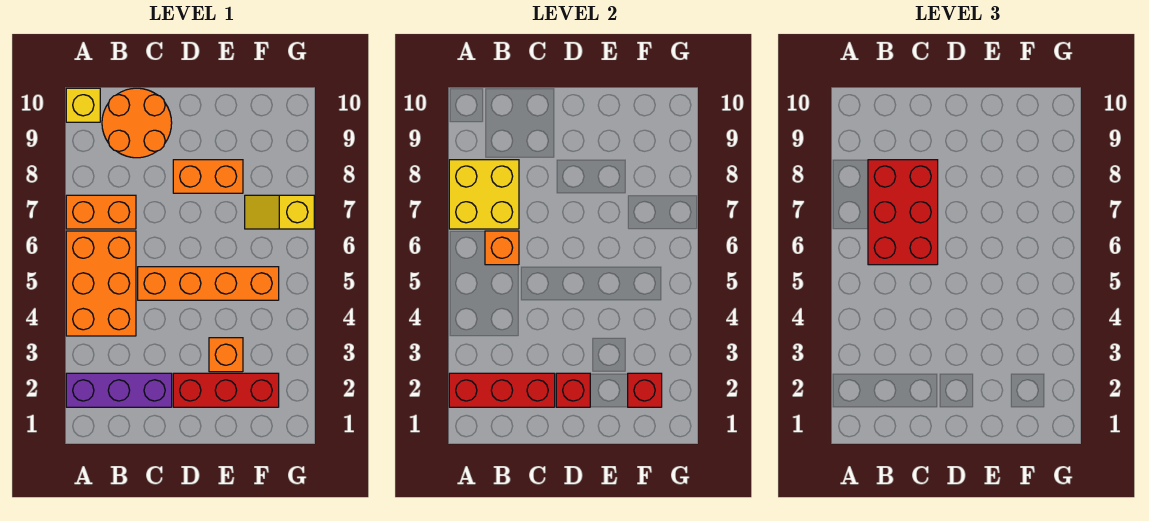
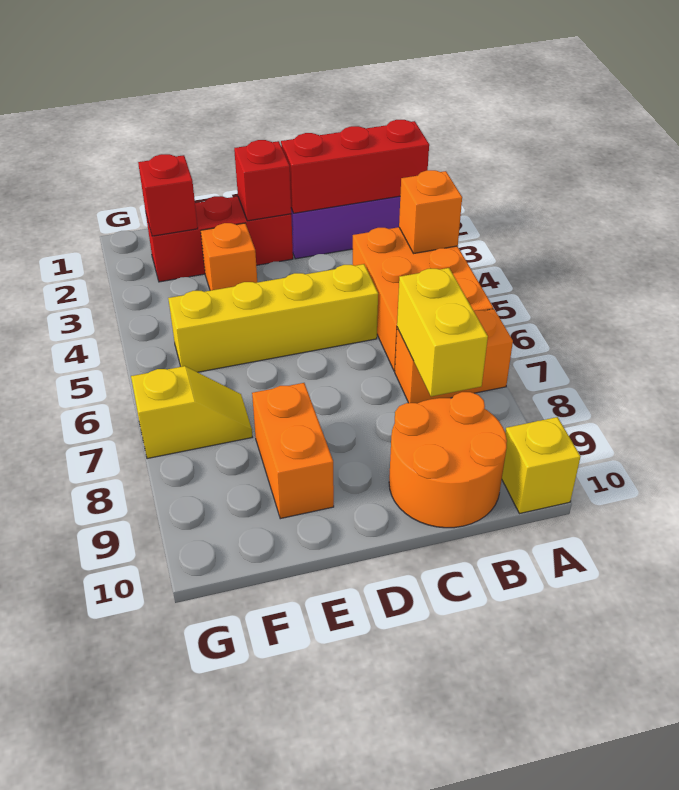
yellow brick A7:B8 level 2 -> yellow brick B7:B8 level 2
orange brick B6 level 2 -> orange brick A4 level 2
red brick B6:C8 level 3 -> none
orange brick C5:F5 level 1 -> yellow brick C5:F5 level 1
orange brick D8:E8 level 1 -> orange brick E8:E9 level 1

